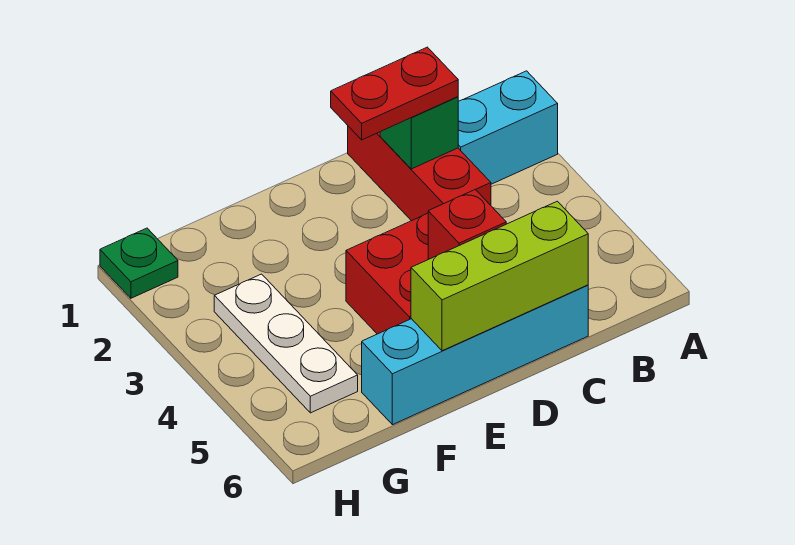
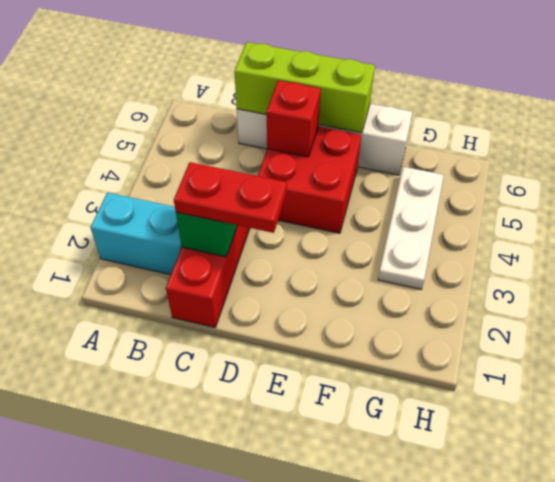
cyan brick C6:F6 level 1 -> white brick C6:F6 level 1
green plate H1 level 1 -> none

